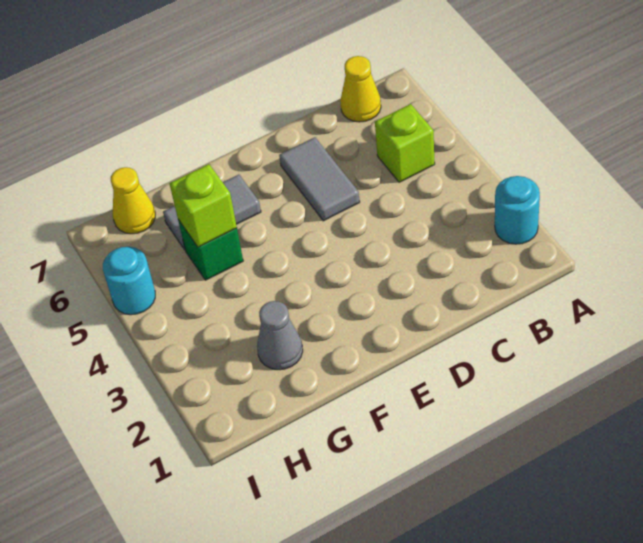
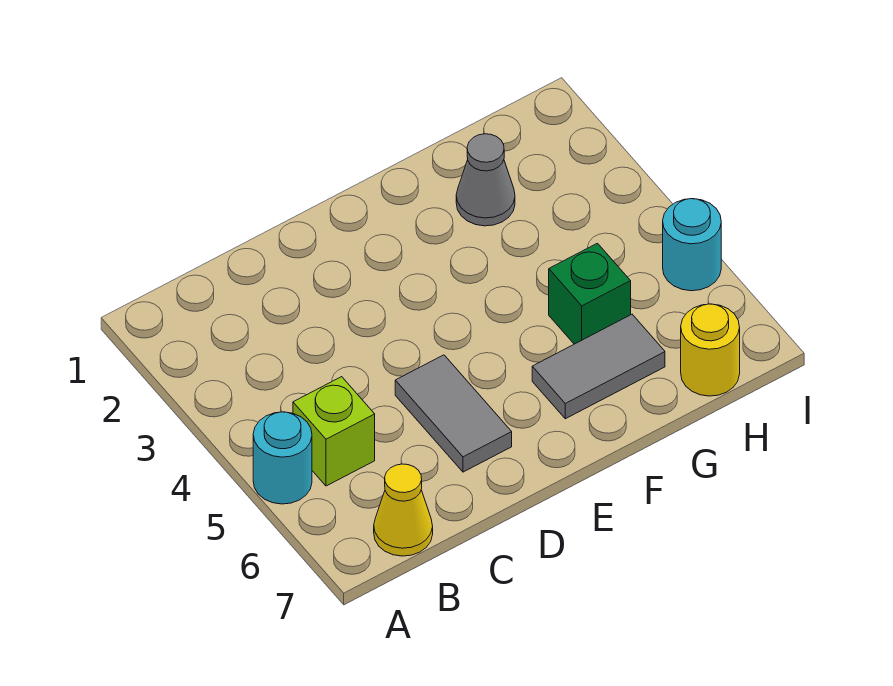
cyan round brick A2 level 1 -> cyan round brick A5 level 1
lime brick G5 level 2 -> none
yellow cone H7 level 1 -> yellow round brick H7 level 1

